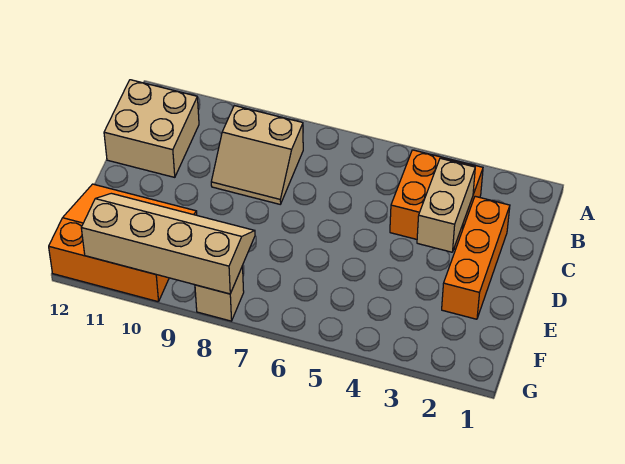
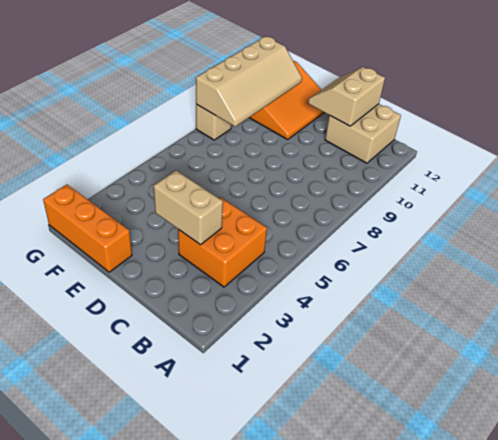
tan slope B8:C9 level 1 top B -> tan slope C11:D12 level 2 top C
orange brick C2:E2 level 1 -> orange brick E1:G1 level 1

